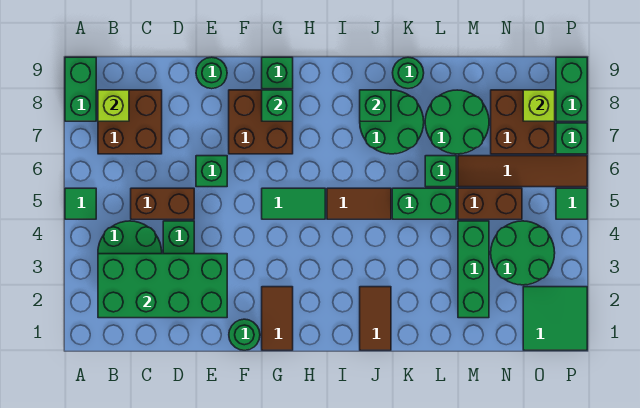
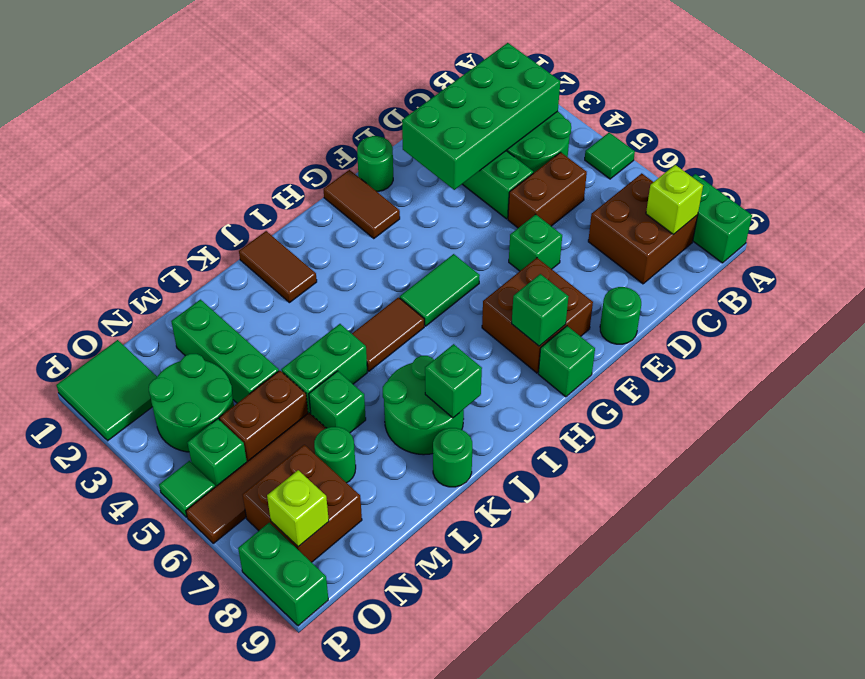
green round brick L7:M8 level 1 -> green round brick M7 level 1
green brick P7 level 1 -> green brick O5 level 1

